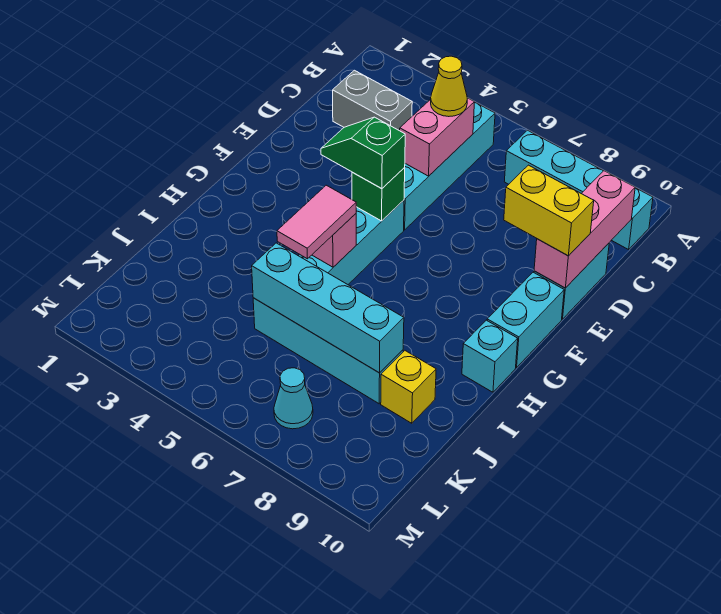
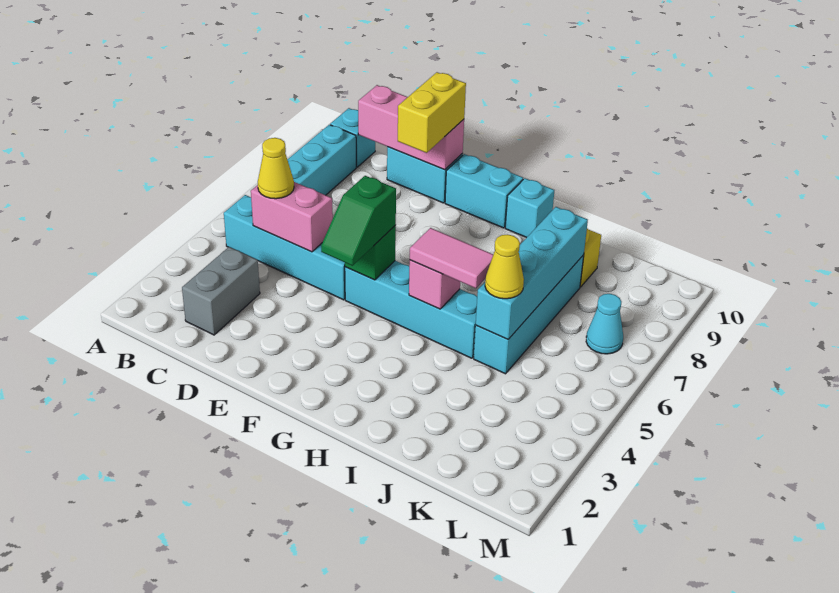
none -> yellow cone J5 level 3

